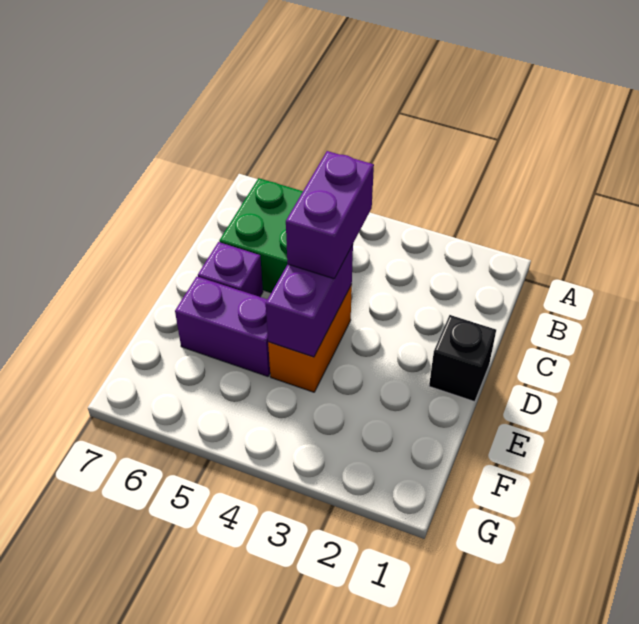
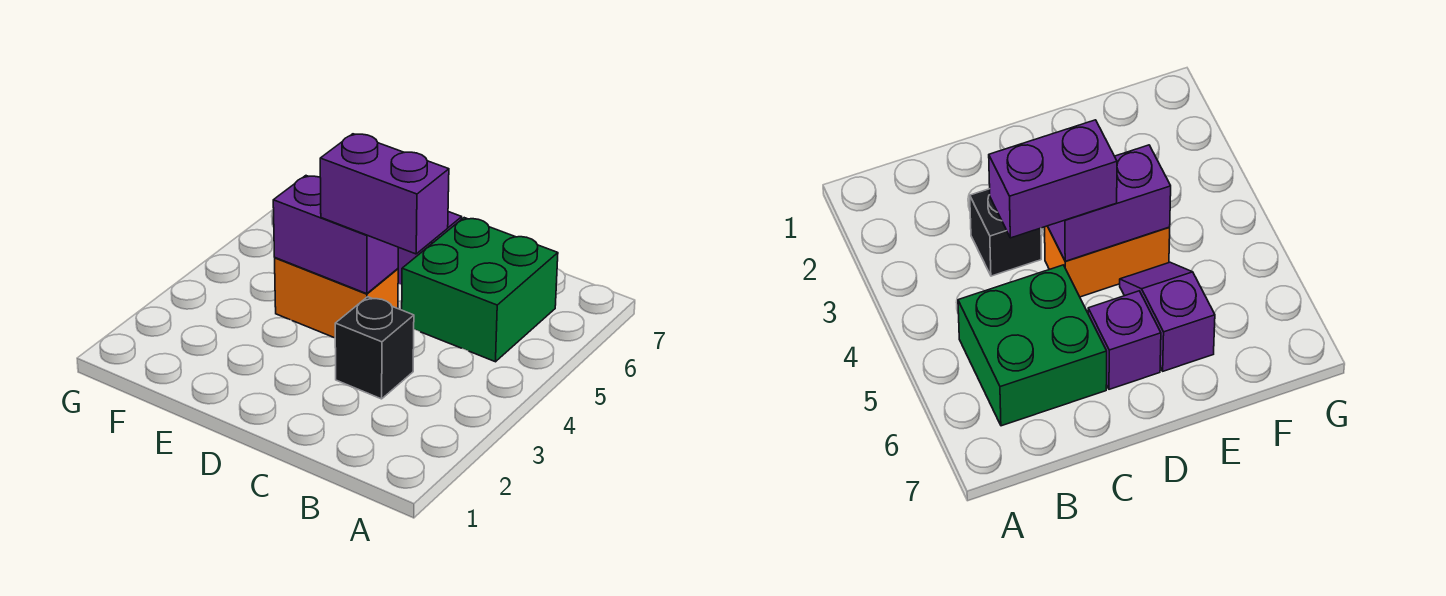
black brick D1 level 1 -> black brick C3 level 1
purple brick E5:E6 level 1 -> purple slope E5:E6 level 1 top 6

